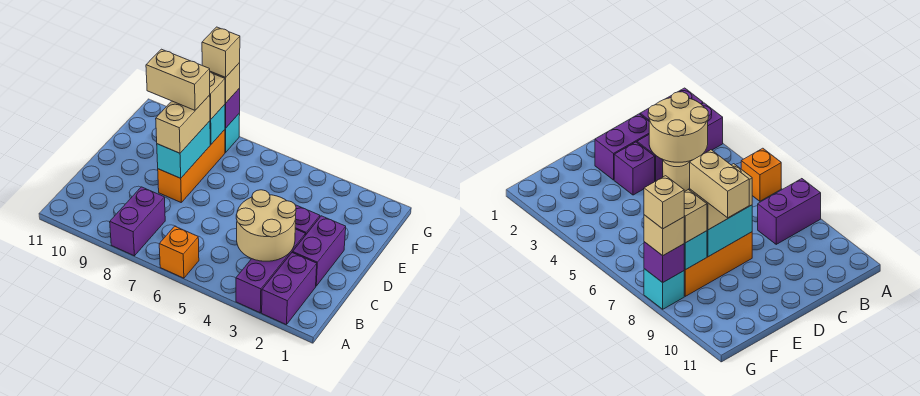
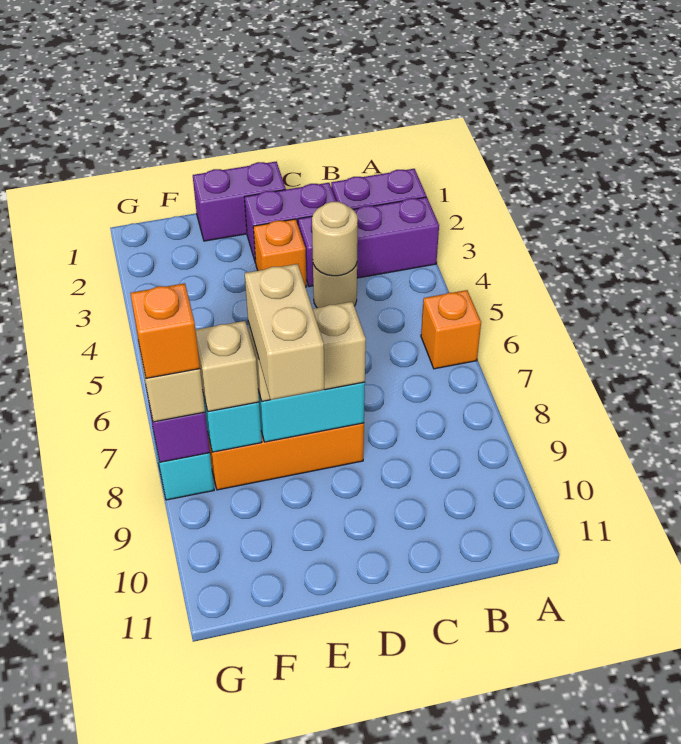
purple brick A8:B8 level 1 -> purple brick D1:E1 level 1
tan round brick B3:C4 level 2 -> tan round brick C4 level 2
purple brick D3 level 1 -> orange brick D3 level 1
tan brick G8 level 4 -> orange brick G8 level 4

